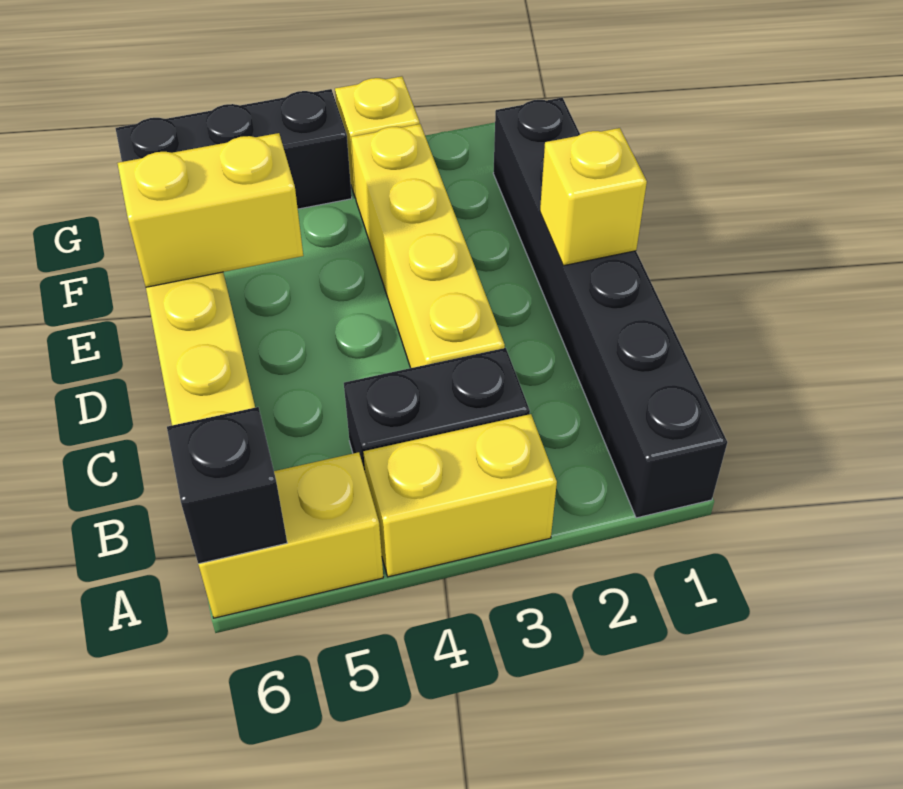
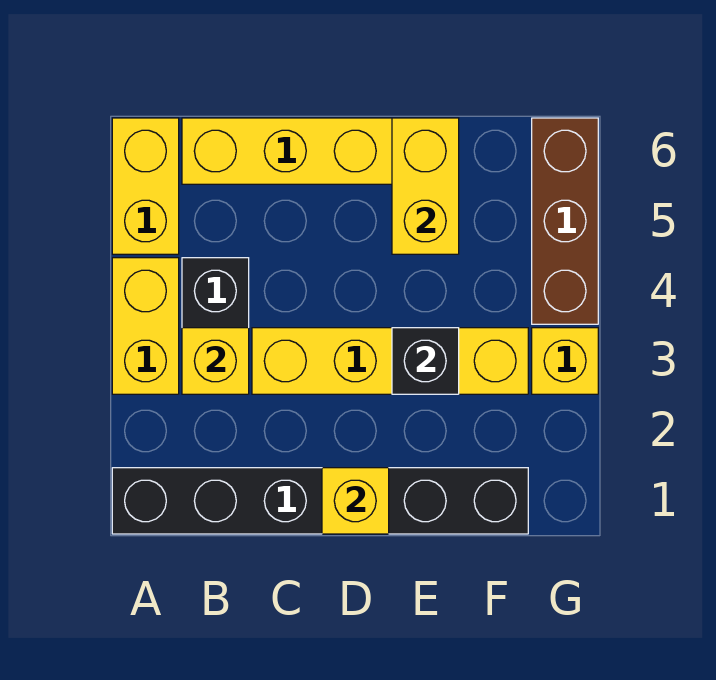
black brick A6 level 2 -> black brick E3 level 2
none -> yellow brick B3 level 2
black brick G4:G6 level 1 -> brown brick G4:G6 level 1

